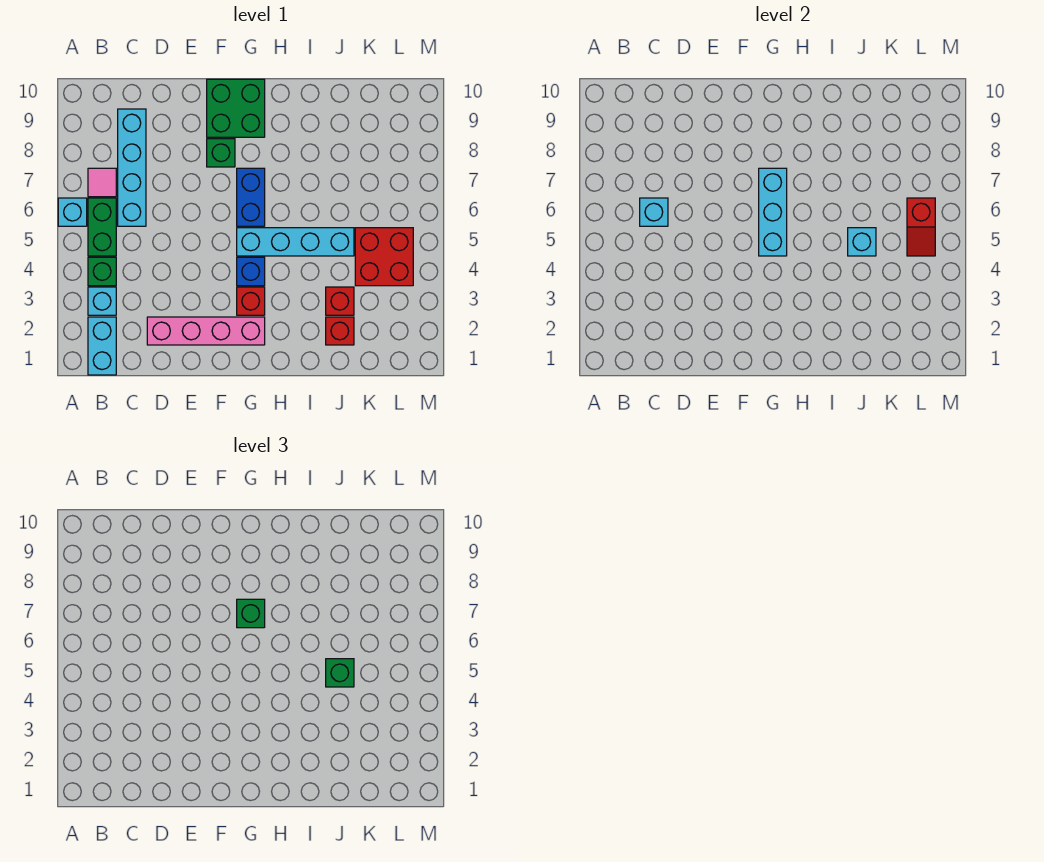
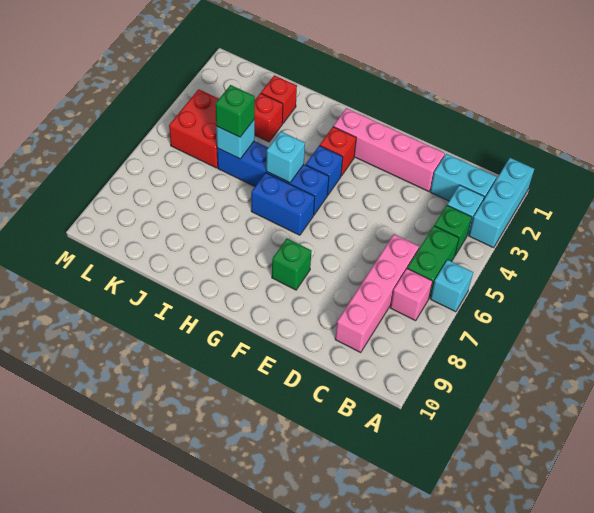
cyan brick B1:B2 level 1 -> cyan brick B2:C2 level 1
pink tile B7 level 1 -> pink brick B7 level 1
cyan brick C6:C9 level 1 -> pink brick C6:C9 level 1
cyan brick C6 level 2 -> cyan brick H5 level 2
green brick F9:G10 level 1 -> none
cyan brick G5:J5 level 1 -> blue brick G5:J5 level 1
cyan brick G5:G7 level 2 -> cyan brick A1:A3 level 1
blue brick G6:G7 level 1 -> blue brick G6:H6 level 1
green brick G7 level 3 -> none
red slope L5:L6 level 2 top 6 -> none

